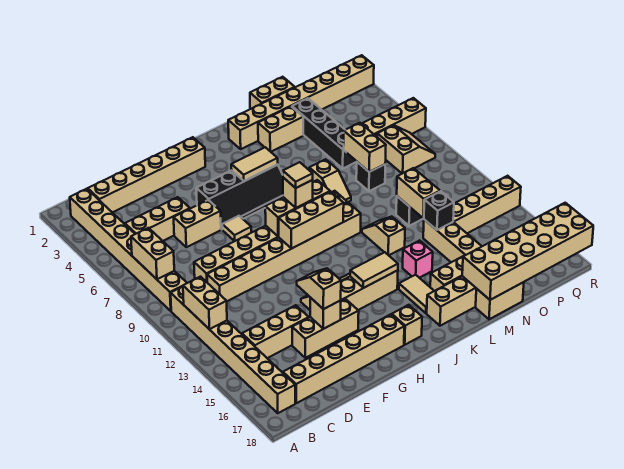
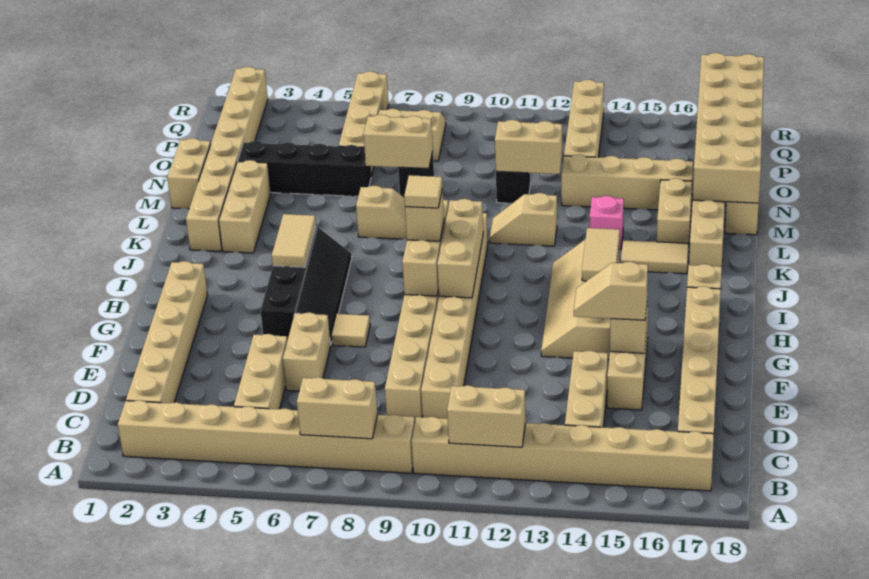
tan brick L3:M3 level 1 -> tan brick K3:M3 level 1
black brick N13 level 2 -> none

